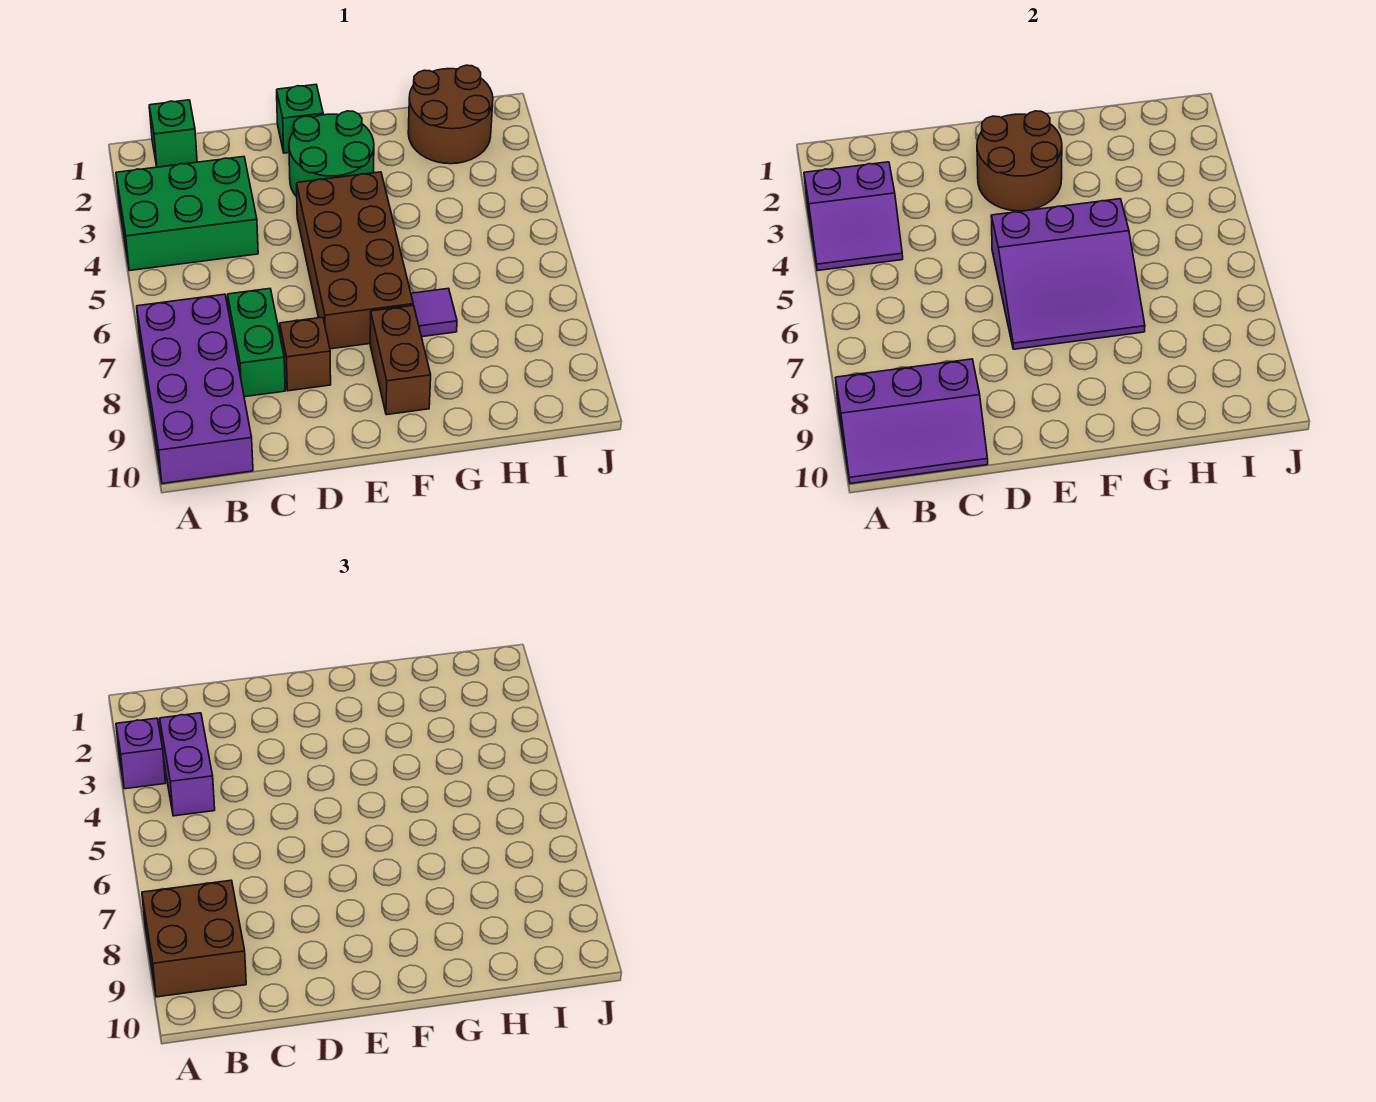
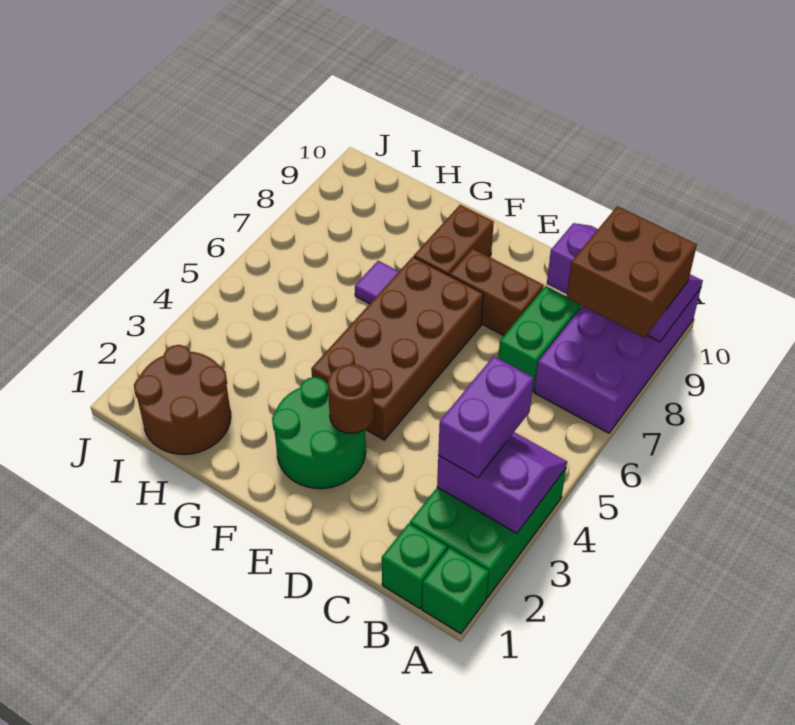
green brick A3:C4 level 1 -> green brick A2:B4 level 1
purple brick A3 level 3 -> none
brown brick D8 level 1 -> brown brick D8:E8 level 1
green brick E1 level 1 -> green brick A1 level 1
brown round brick E2:F3 level 2 -> brown round brick E3 level 2
purple slope E5:G7 level 2 top 5 -> none

